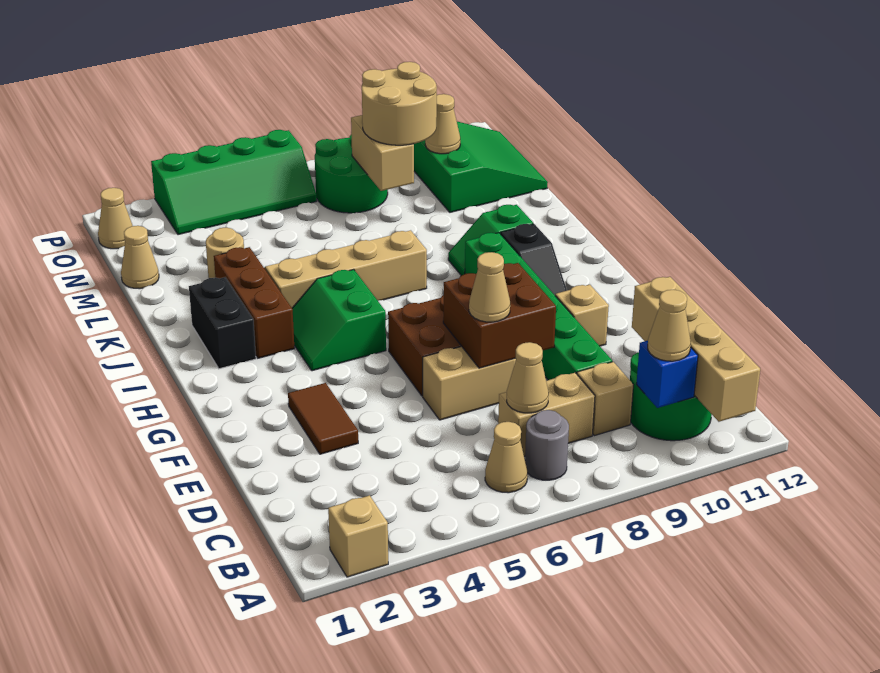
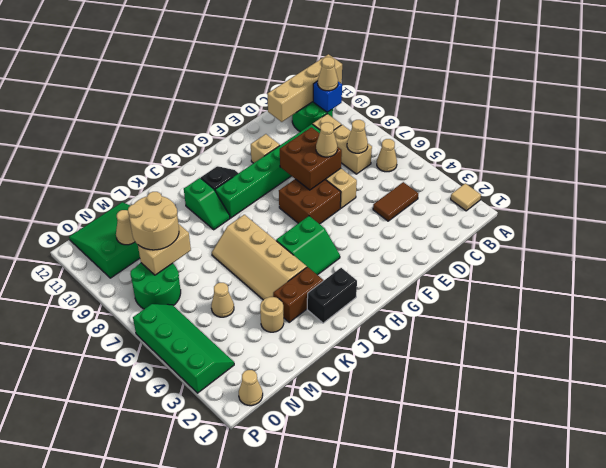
tan brick A2 level 1 -> tan tile A2 level 1
grey round brick B7 level 1 -> none
brown tile E3:F3 level 1 -> brown tile C4:D4 level 1
brown brick I3:K3 level 1 -> brown brick J3:K3 level 1
tan cone M1 level 1 -> tan cone M5 level 1

